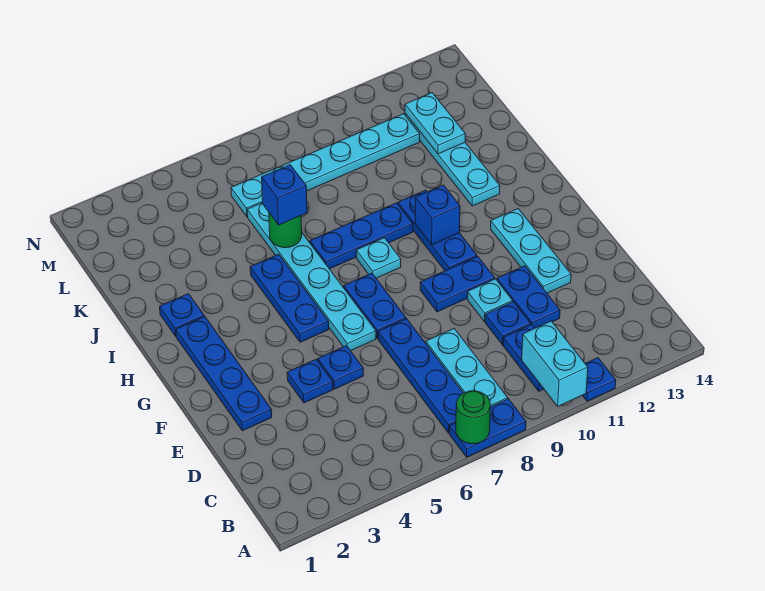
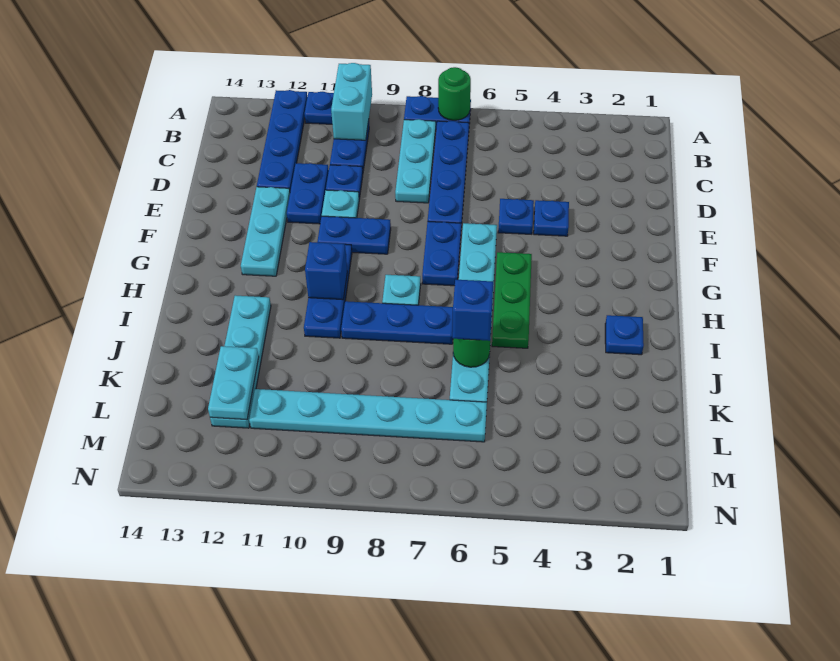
blue plate E2:H2 level 1 -> blue plate A12:D12 level 1
blue plate G5:I5 level 1 -> green plate G5:I5 level 1

